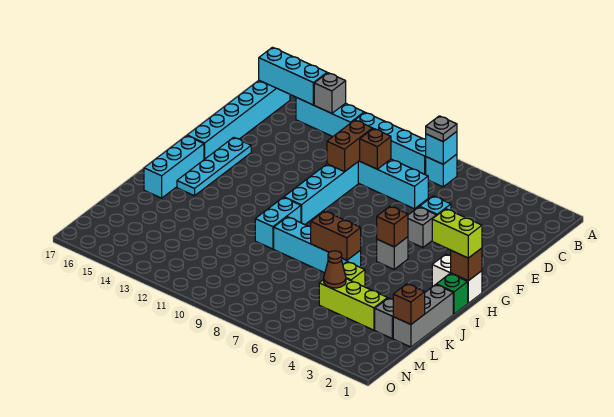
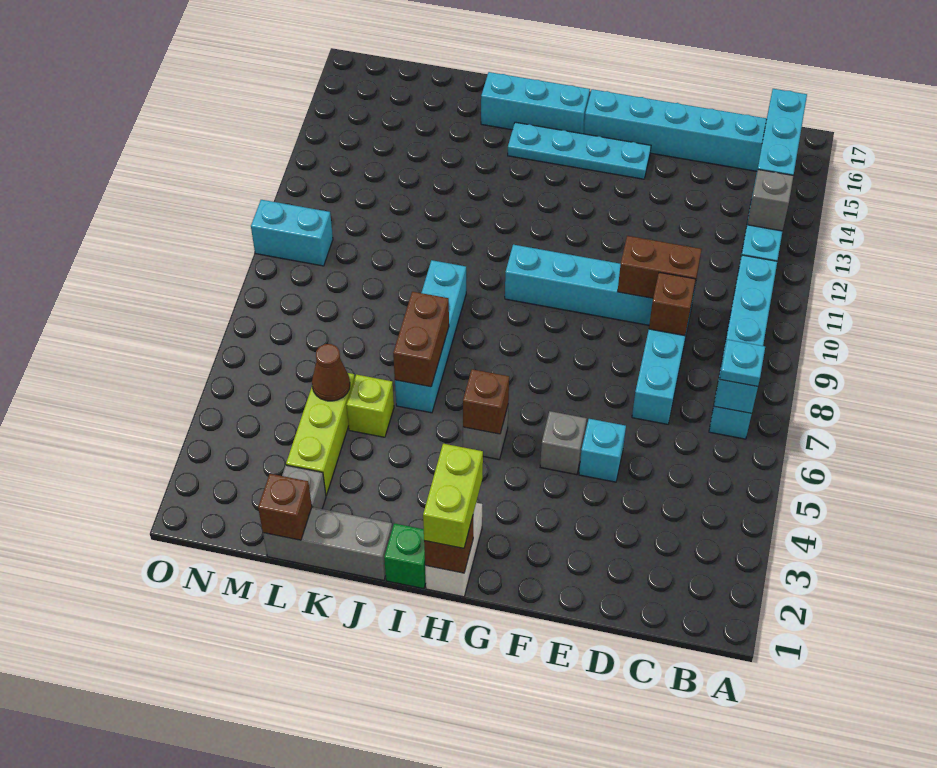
grey plate B7 level 3 -> cyan plate B7 level 3
cyan brick I10:J10 level 1 -> cyan brick N10:O10 level 1

